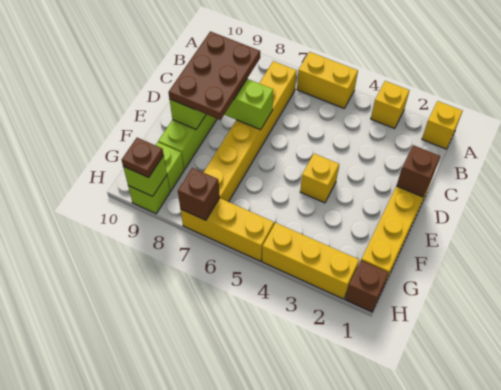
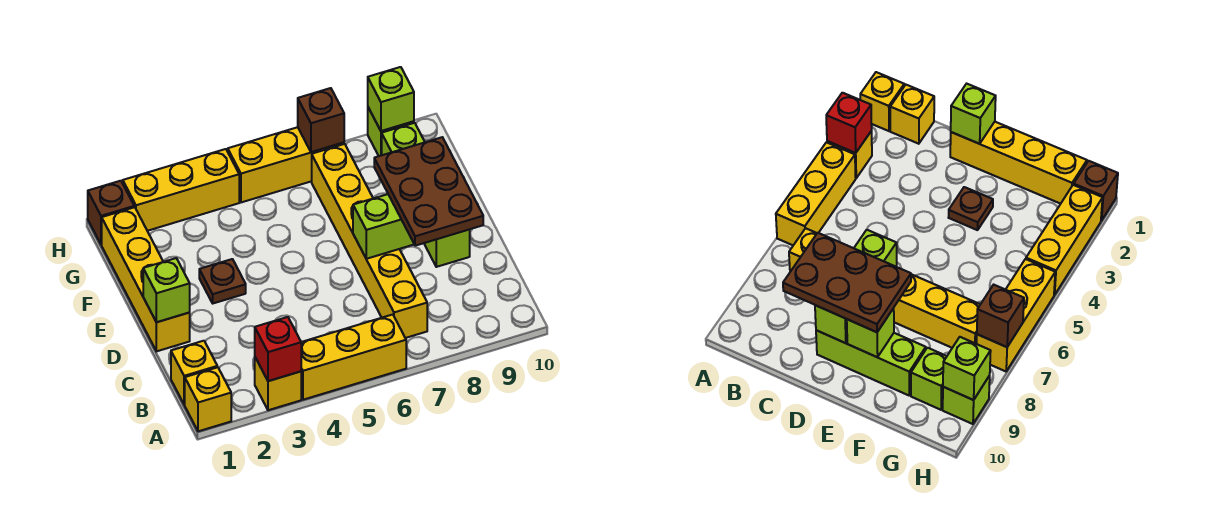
none -> red brick A3 level 2
yellow brick A5:A6 level 1 -> yellow brick A4:A6 level 1
brown brick D1 level 2 -> lime brick D1 level 2
yellow brick E4 level 1 -> yellow brick B1 level 1
brown plate H9 level 3 -> brown plate E3 level 1

